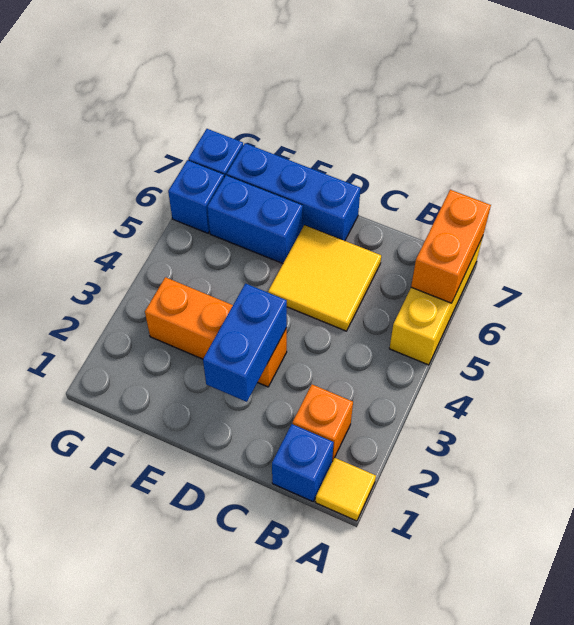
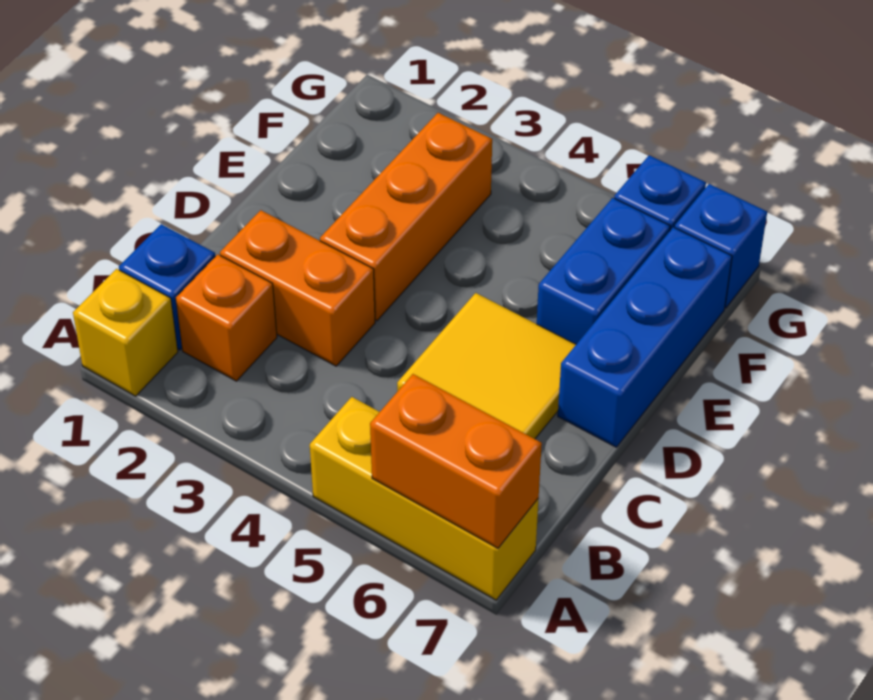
yellow tile A1 level 1 -> yellow brick A1 level 1
none -> orange brick C2:C3 level 1
blue brick D2:D3 level 2 -> none

